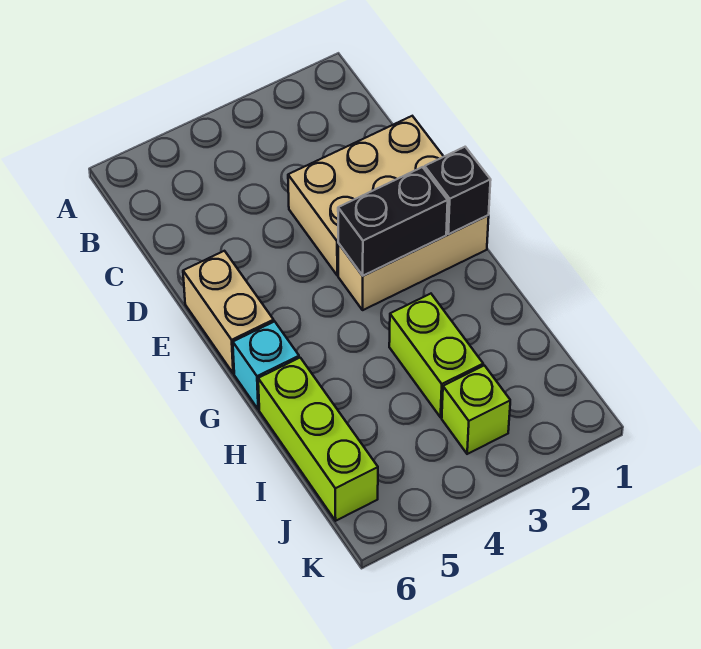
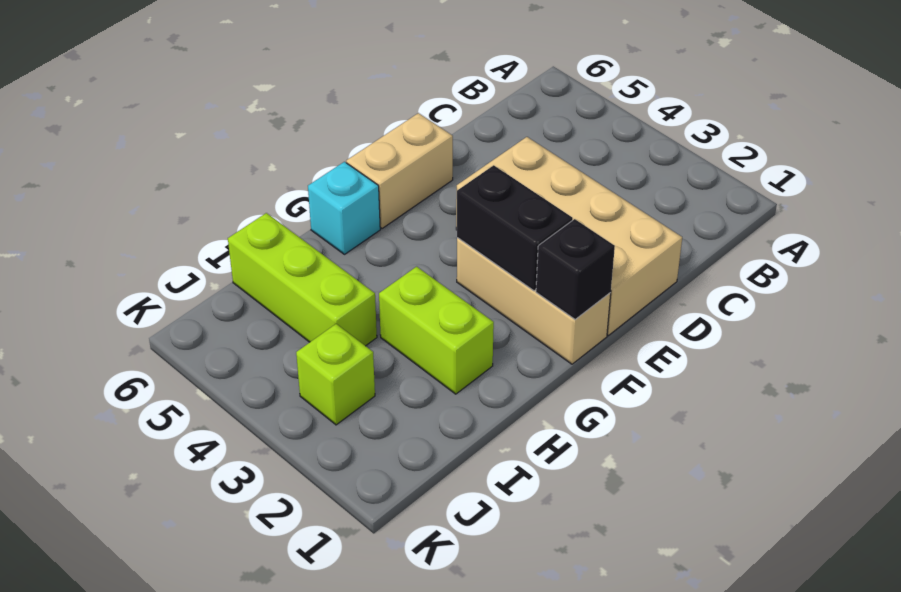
tan brick D1:E3 level 1 -> tan brick D1:E4 level 1
lime brick H3:I3 level 1 -> lime brick H2:H3 level 1
lime brick H6:J6 level 1 -> lime brick I4:I6 level 1

